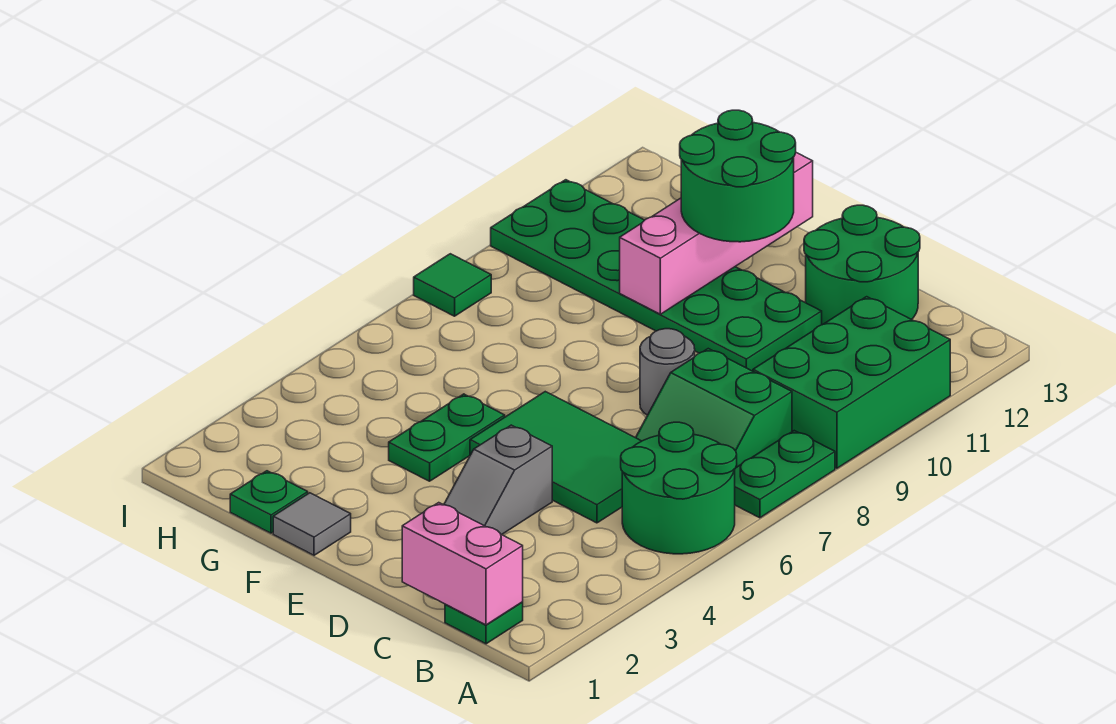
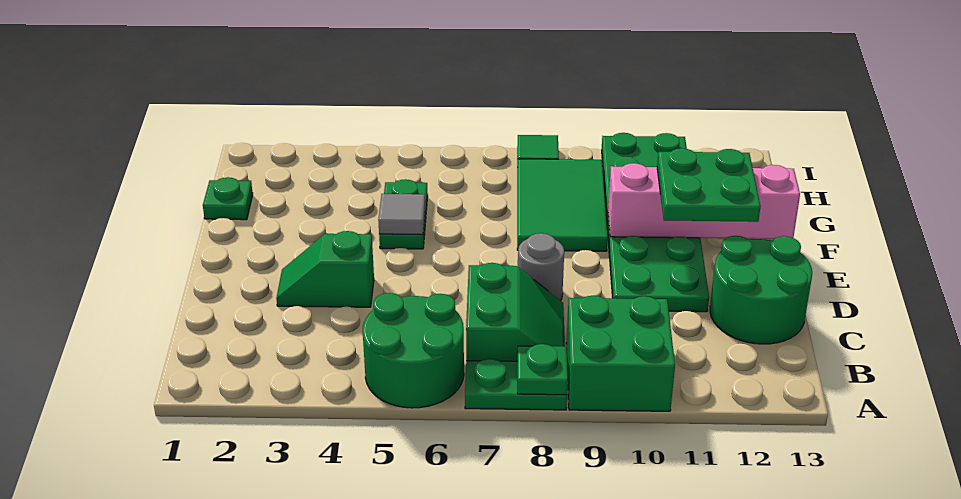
green brick A9:B11 level 1 -> green brick A9:B10 level 1
green plate B1 level 1 -> green plate A8 level 2
pink brick B1:C1 level 2 -> none
green slope B7:C8 level 1 top 8 -> green slope B7:C8 level 1 top 7
green tile C5:E6 level 1 -> green tile F8:H9 level 1
grey slope D3:D4 level 1 top 4 -> green slope D3:D4 level 1 top 4
green round brick E11:F12 level 3 -> green plate E11:F12 level 3
grey tile F1 level 1 -> grey tile F5 level 2
green plate F4:F5 level 1 -> green plate F5:G5 level 1

